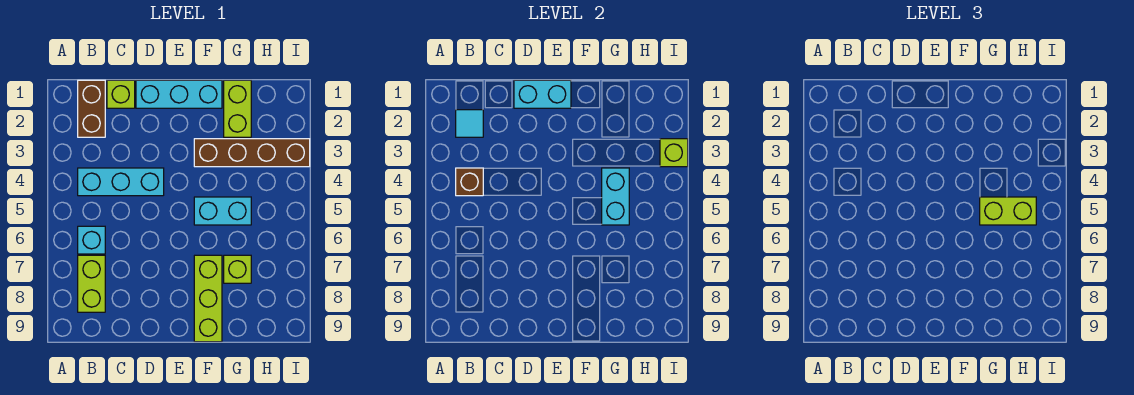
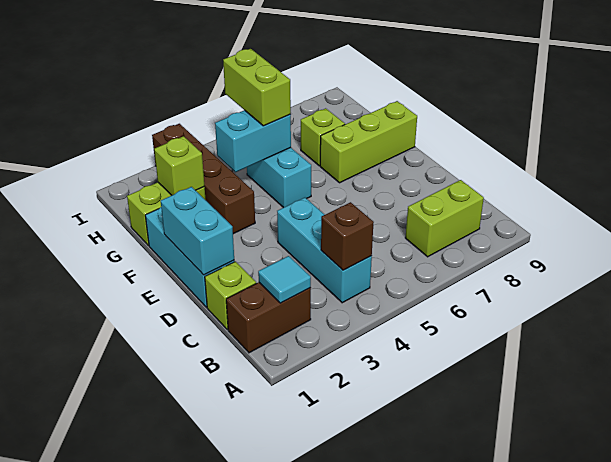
cyan brick B6 level 1 -> none
lime brick I3 level 2 -> lime brick G2 level 2

